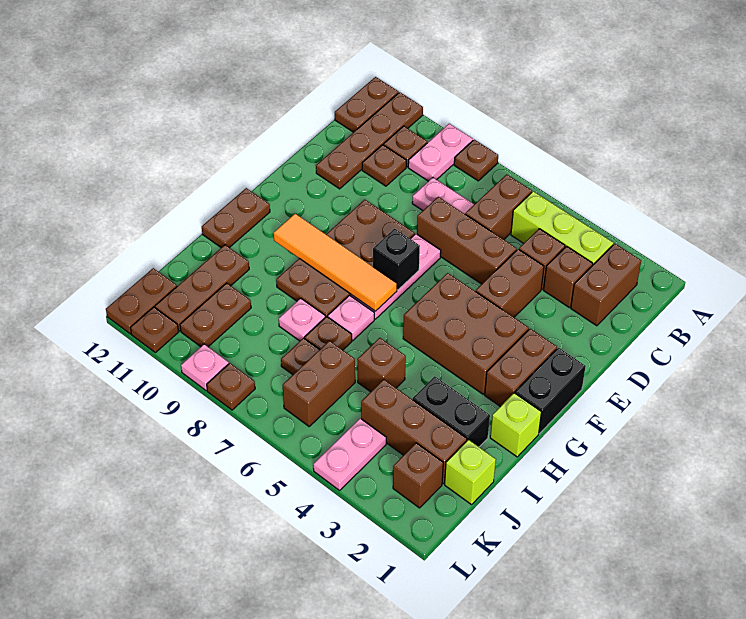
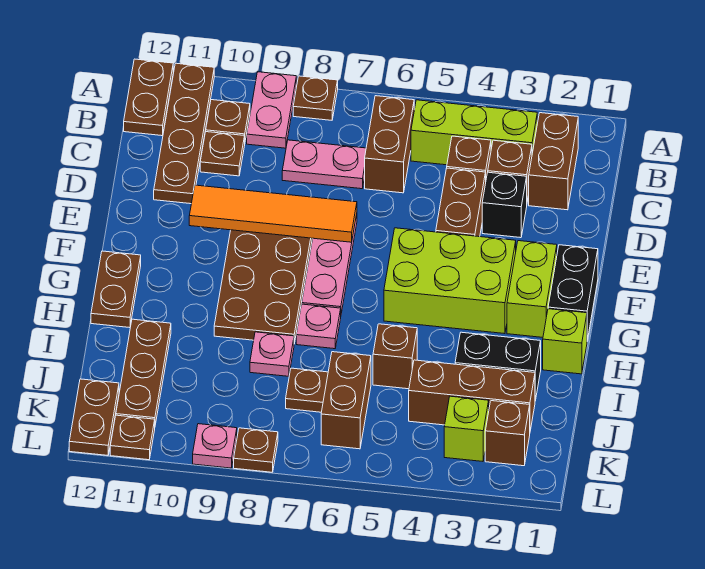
brown brick D5:D7 level 1 -> none
brown brick F2:G2 level 1 -> lime brick F2:G2 level 1
brown brick F3:G5 level 1 -> lime brick F3:G5 level 1
black brick F7 level 2 -> black brick D3 level 1
orange tile G7:G10 level 2 -> orange tile E7:E10 level 2
brown plate I7 level 1 -> none
lime brick J1 level 1 -> lime brick K3 level 1
brown plate J10:K10 level 1 -> none
pink plate K4:L4 level 1 -> none

